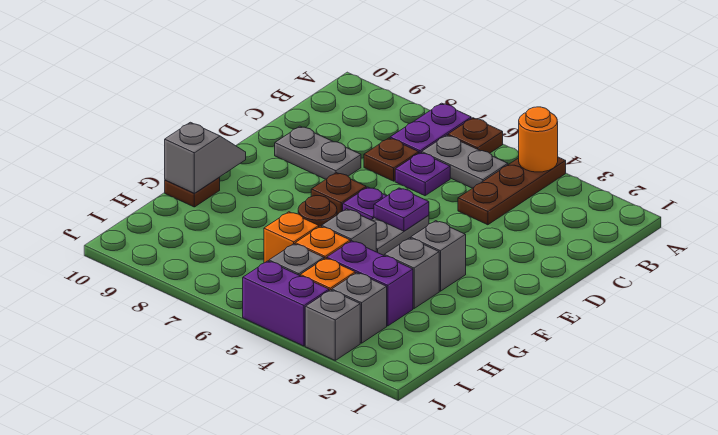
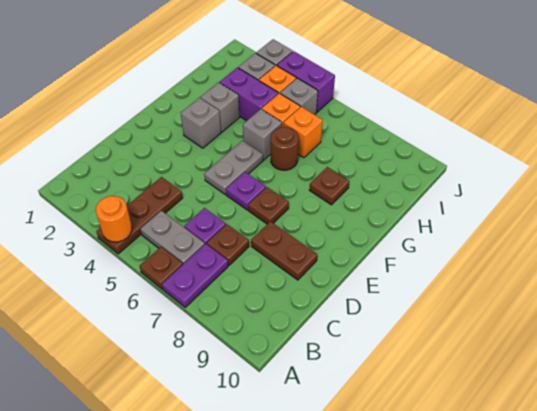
grey plate D8:D9 level 1 -> brown plate D8:D9 level 1
purple plate E5 level 2 -> none
grey slope F10:G10 level 2 top G -> none
brown plate G10 level 1 -> brown plate G8 level 1

